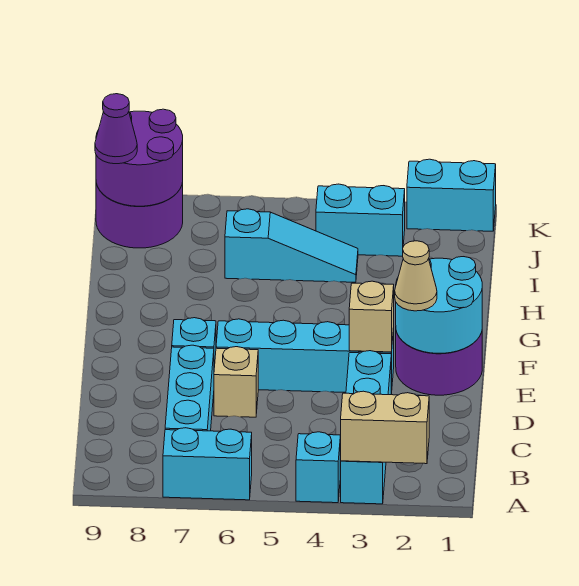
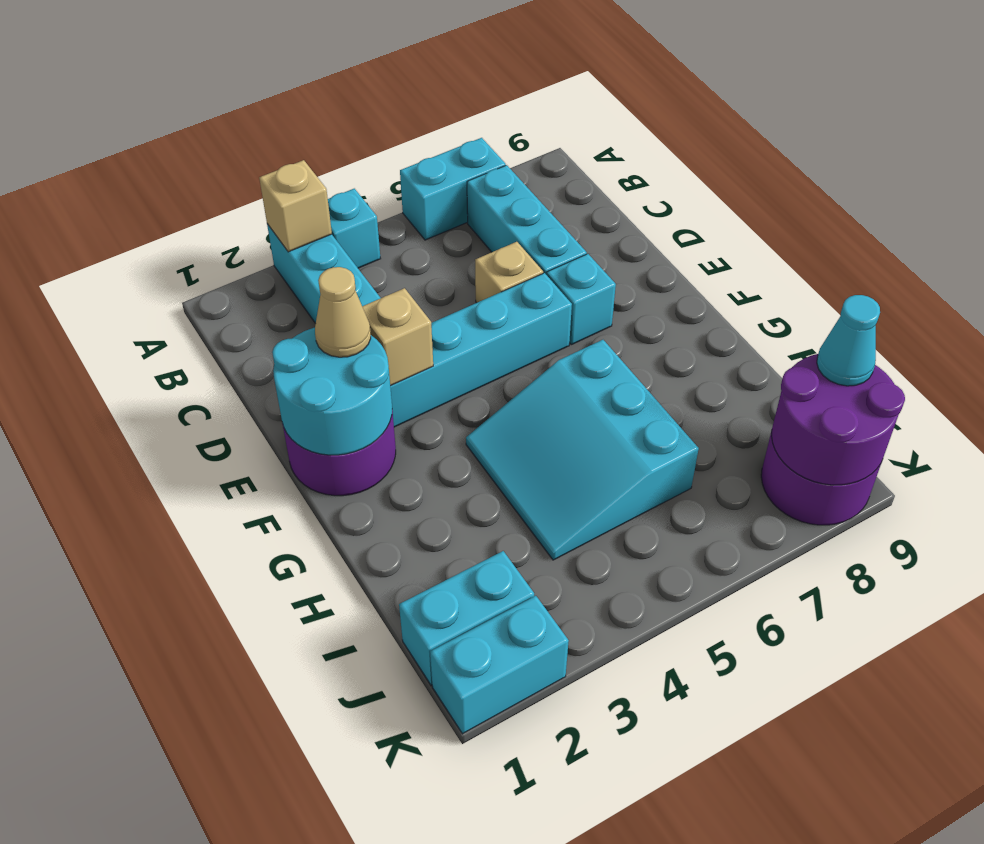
tan brick A2:A3 level 2 -> tan brick A3 level 2
cyan slope I4:I6 level 1 top 6 -> cyan slope G4:I6 level 1 top 6
cyan brick J3:J4 level 1 -> cyan brick J1:J2 level 1
purple cone J9 level 3 -> cyan cone J9 level 3

